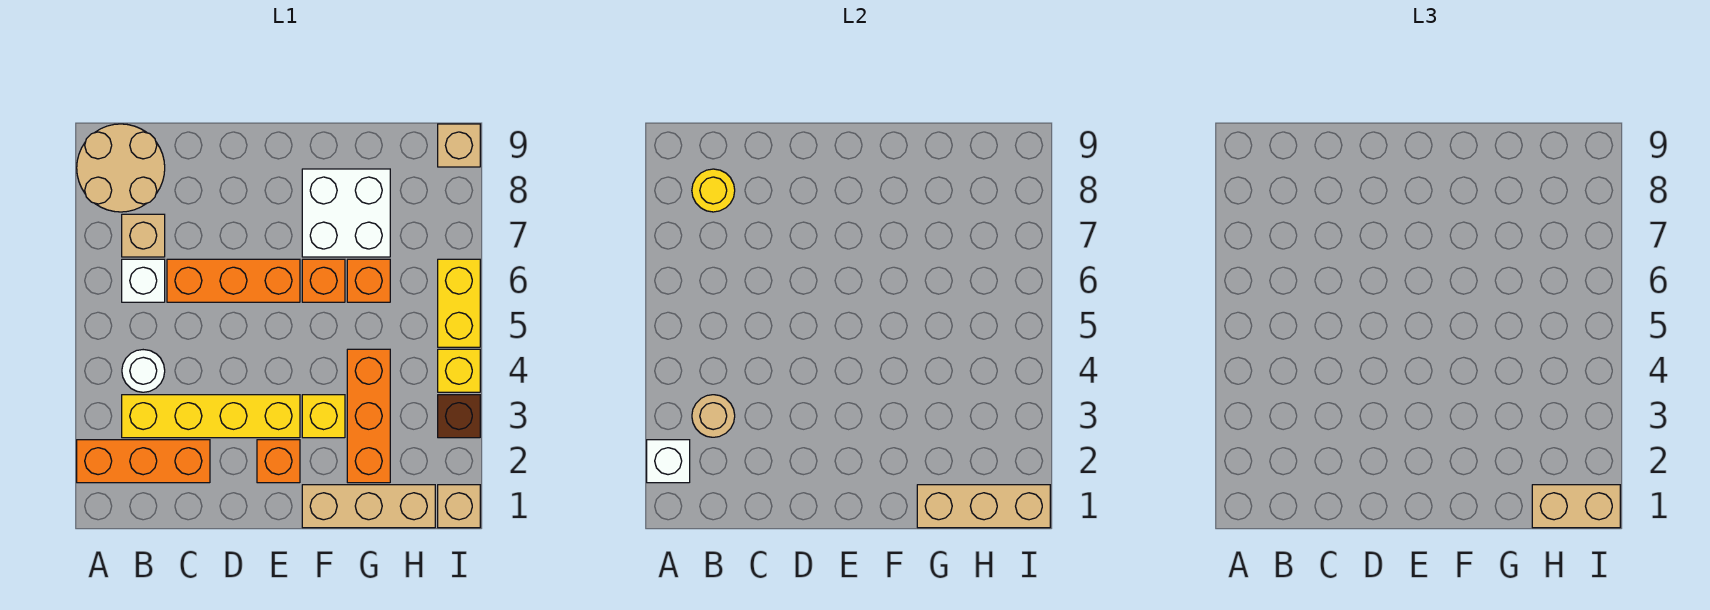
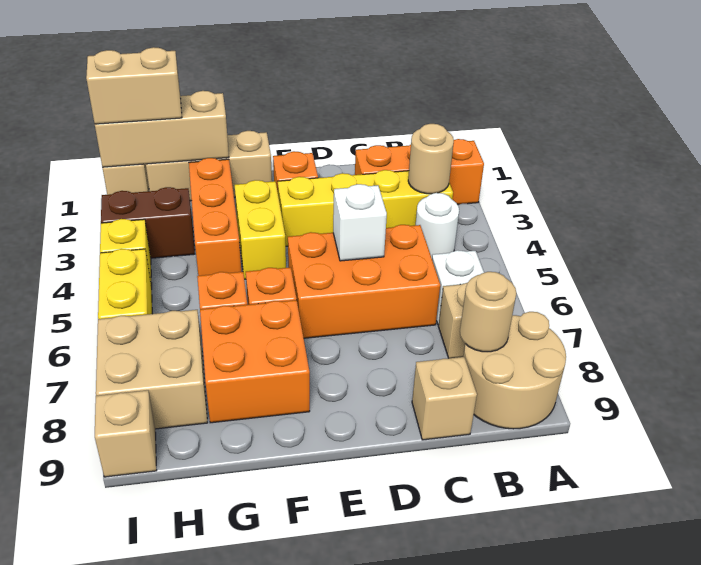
white brick A2 level 2 -> white brick D5 level 2
yellow round brick B8 level 2 -> tan round brick B8 level 2
orange brick C6:E6 level 1 -> orange brick C5:E6 level 1
none -> tan brick C9 level 1
yellow brick F3 level 1 -> yellow brick F3:F4 level 1
white brick F7:G8 level 1 -> orange brick F7:G8 level 1
none -> tan brick H7:I8 level 1
brown brick I3 level 1 -> brown brick H3:I3 level 1

